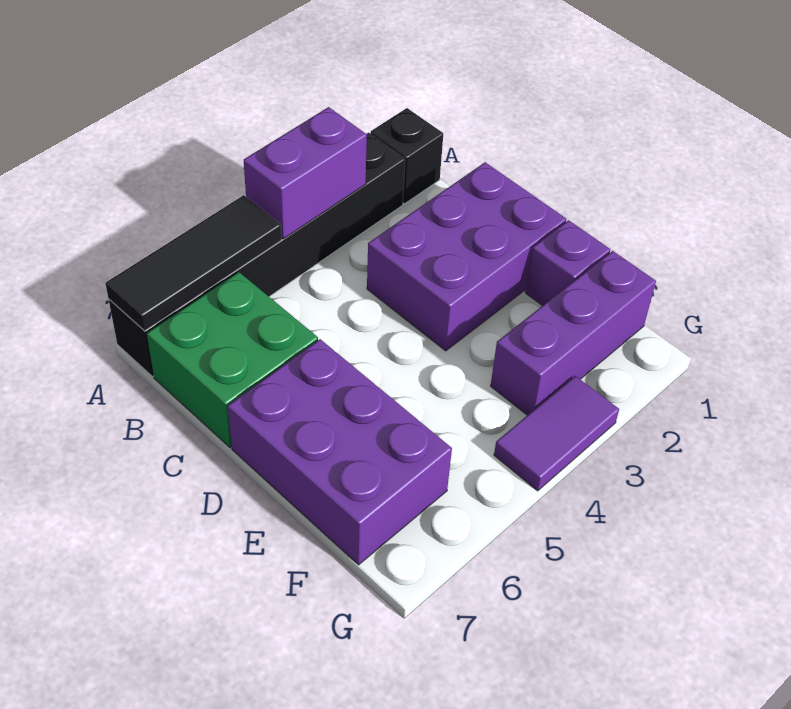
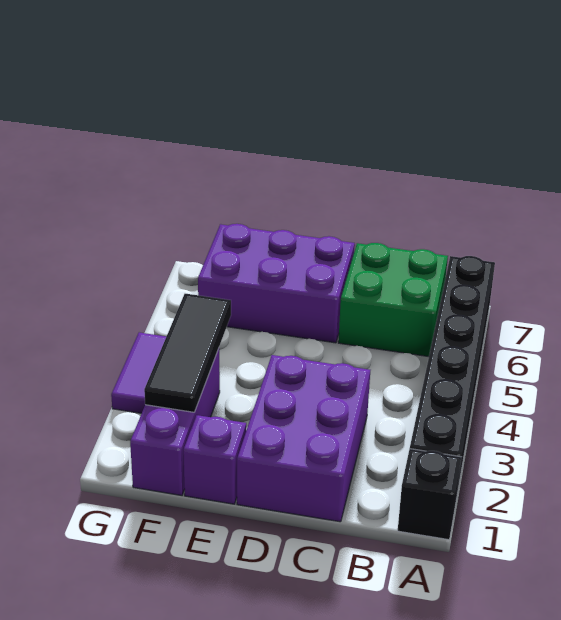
purple brick A3:A4 level 2 -> none
black tile A5:A7 level 2 -> black tile F2:F4 level 2

